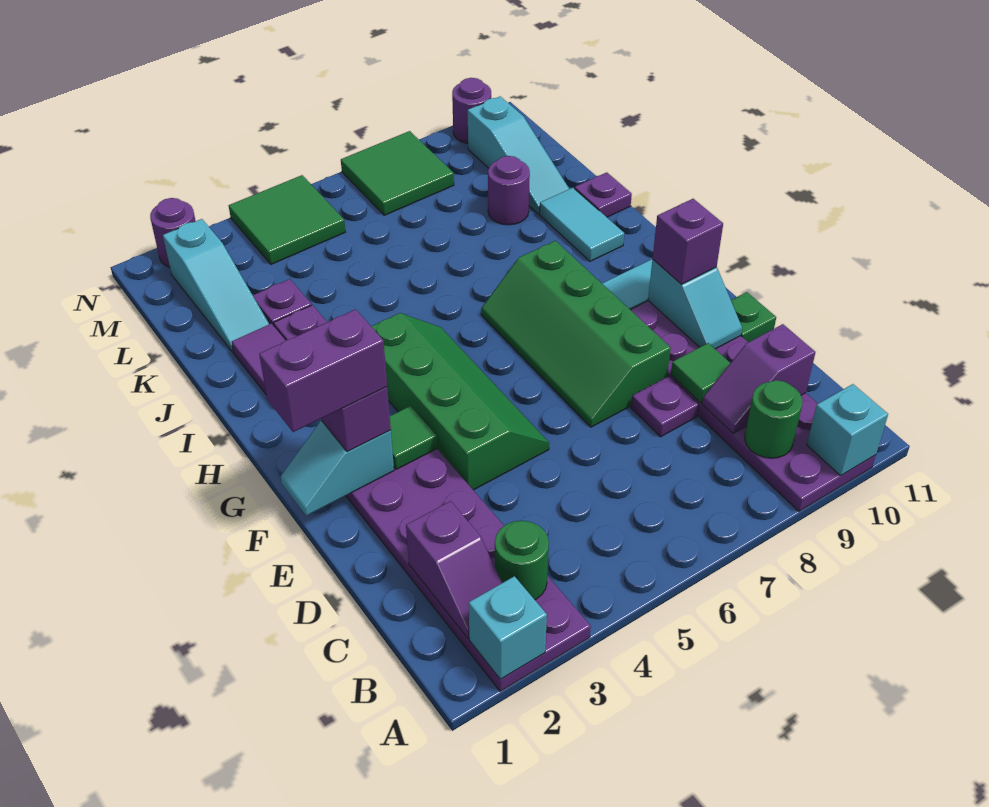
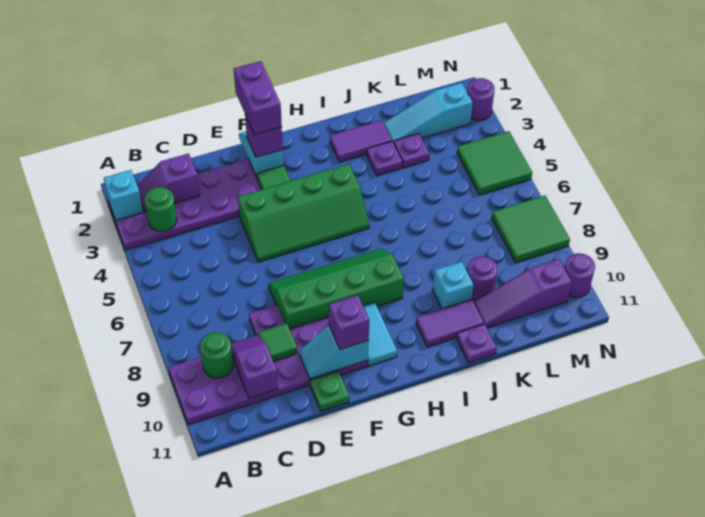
cyan brick A10 level 2 -> cyan brick J9 level 1
cyan tile I10:J10 level 1 -> purple tile I10:J10 level 1
cyan slope K10:M10 level 1 top M -> purple slope K10:M10 level 1 top M

